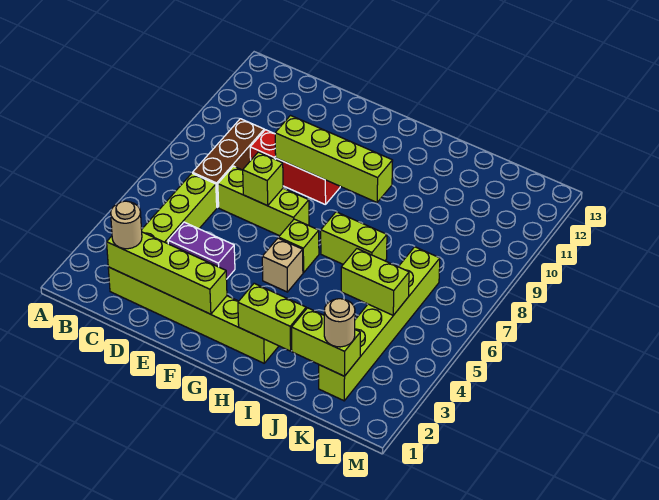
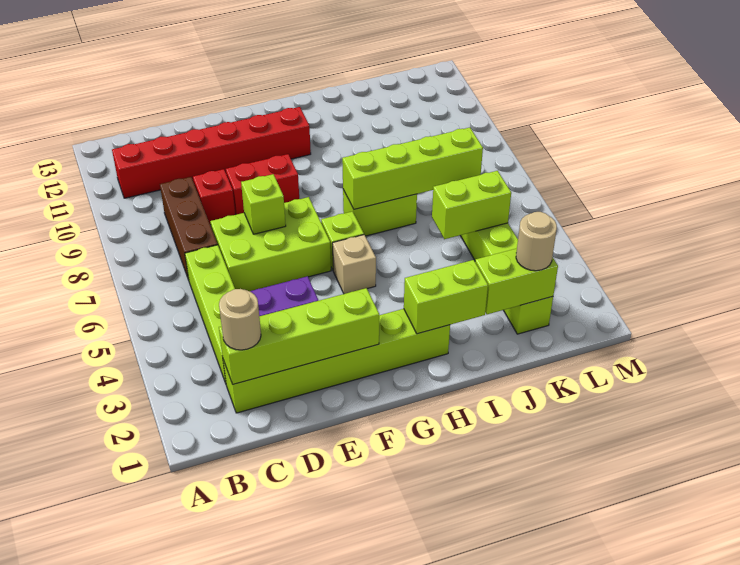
none -> red brick B11:G11 level 1
lime brick D7:F7 level 1 -> lime brick D6:F7 level 1
lime brick E9:H9 level 2 -> lime brick H7:K7 level 2

